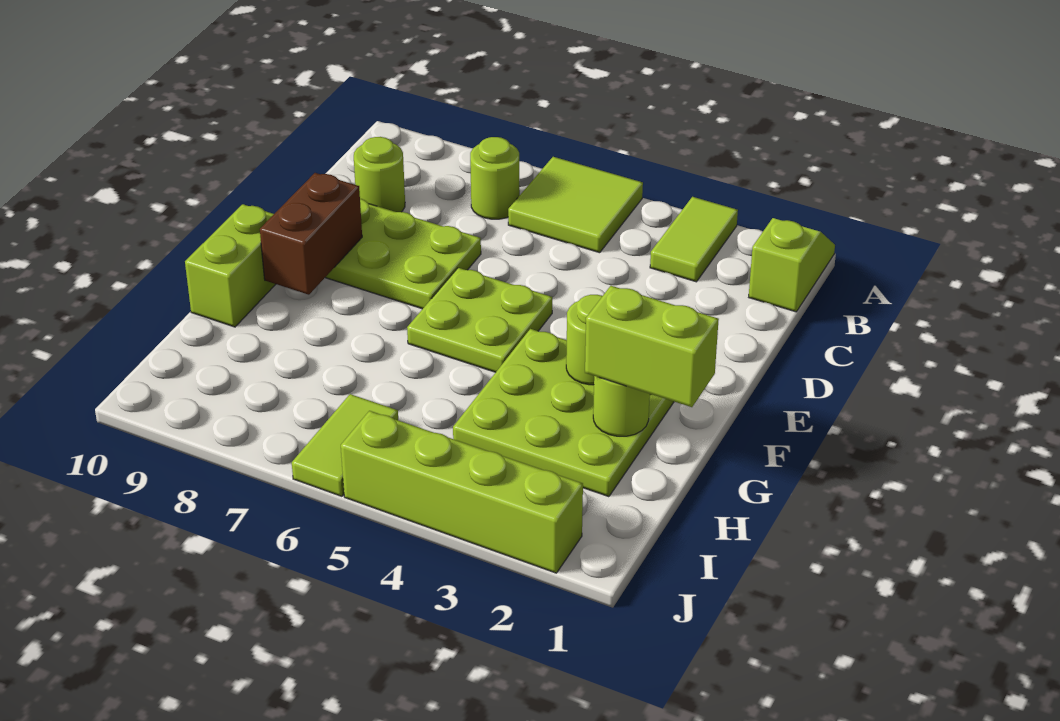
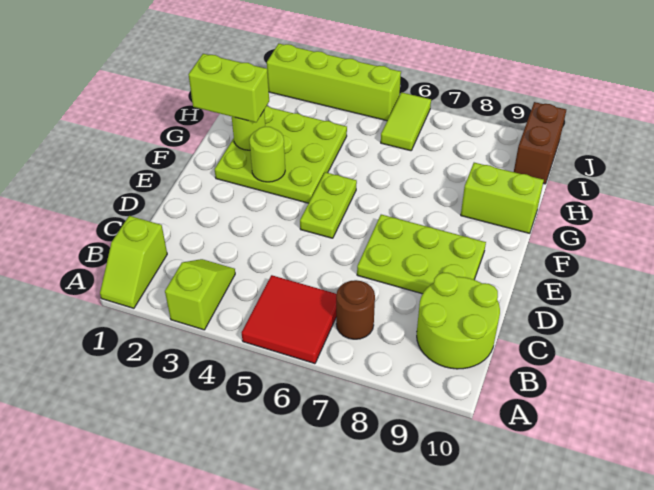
lime tile A3:B3 level 1 -> lime slope A3:B3 level 1 top A
lime tile A5:B6 level 1 -> red tile A5:B6 level 1
lime round brick B7 level 1 -> brown round brick B7 level 1
lime round brick C9 level 1 -> lime round brick B9:C10 level 1
lime plate E5:F6 level 1 -> lime plate E5:F5 level 1
brown brick E9:F9 level 2 -> brown brick I10:J10 level 1
lime brick F10:G10 level 1 -> lime brick G9:G10 level 1

